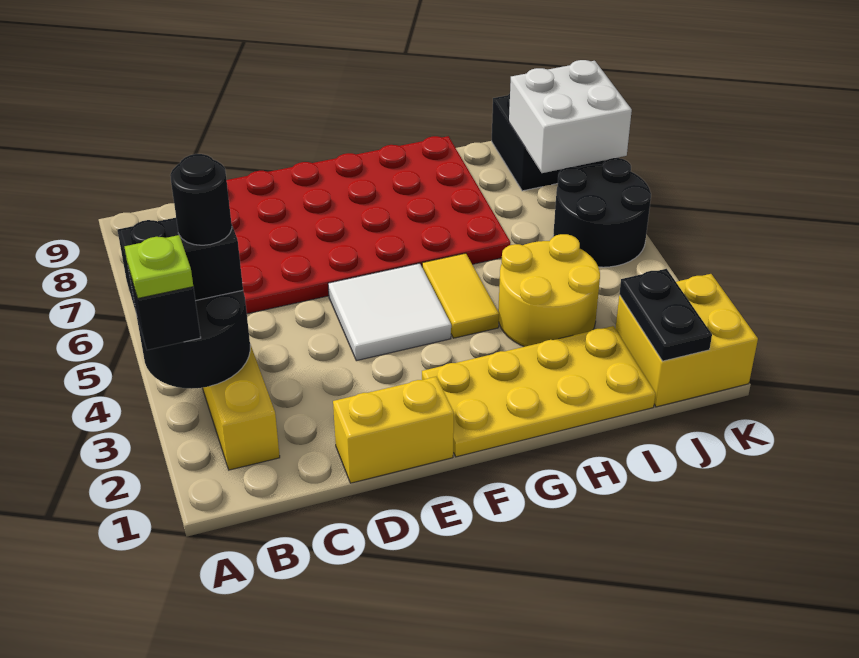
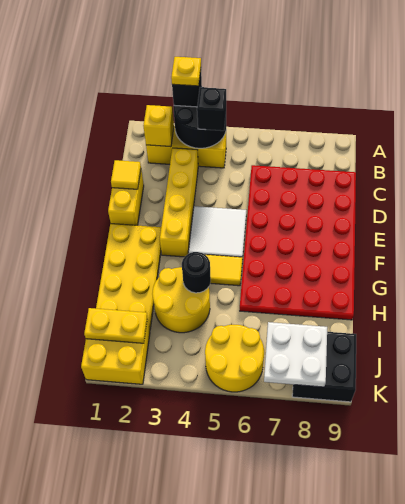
lime plate A3 level 4 -> yellow plate A3 level 4
black brick A4:B4 level 3 -> black brick B4 level 3
none -> yellow brick B2 level 2
black round brick B4 level 4 -> black round brick H4 level 2
none -> yellow brick C3:F3 level 1
none -> yellow tile D1 level 2
black plate J1:J2 level 2 -> yellow plate J1:J2 level 2
black round brick J5:K6 level 1 -> yellow round brick J5:K6 level 1
white brick J7:K8 level 2 -> white plate J7:K8 level 2

